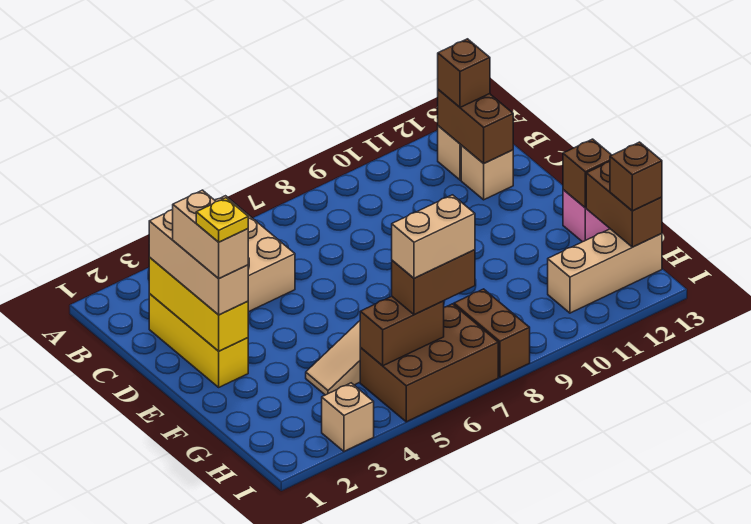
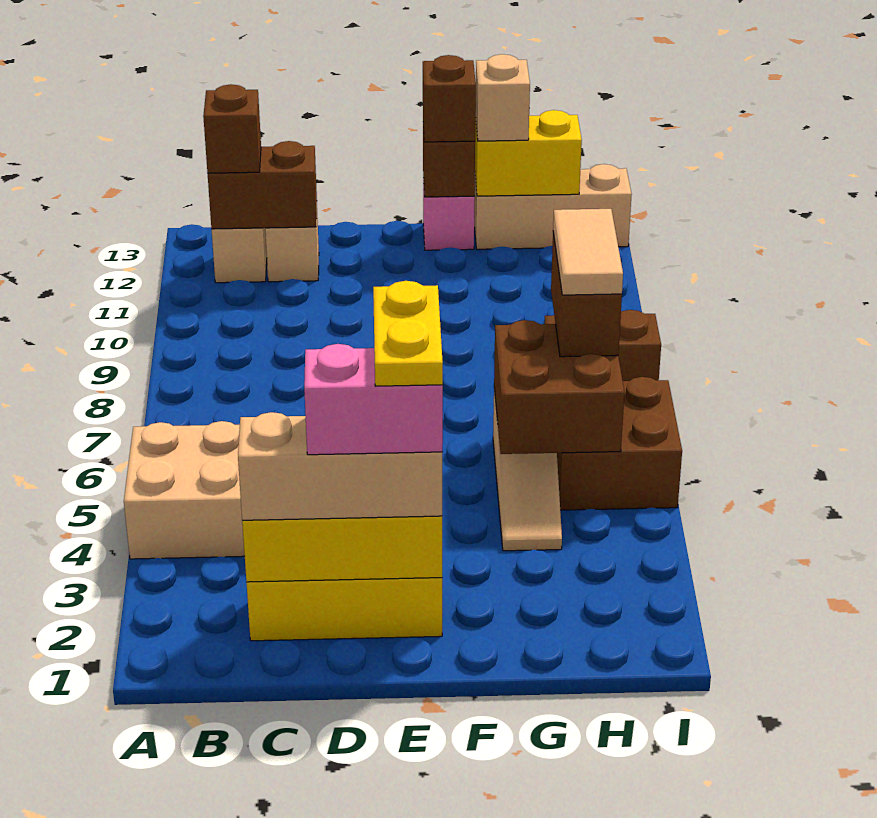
tan brick D2:E2 level 4 -> pink brick D2:E2 level 4
yellow plate E2 level 5 -> yellow plate E2:E3 level 5
brown brick G13:H13 level 2 -> yellow brick G13:H13 level 2
brown brick H5:I7 level 1 -> brown brick H5:I6 level 1
brown brick H5:H6 level 2 -> brown brick G5:H6 level 2
tan brick H6:H7 level 4 -> tan tile H6:H7 level 4
tan brick H11:H13 level 1 -> tan brick G13:I13 level 1
brown brick H13 level 3 -> brown brick F13 level 3
tan brick I3 level 1 -> tan brick G13 level 3

